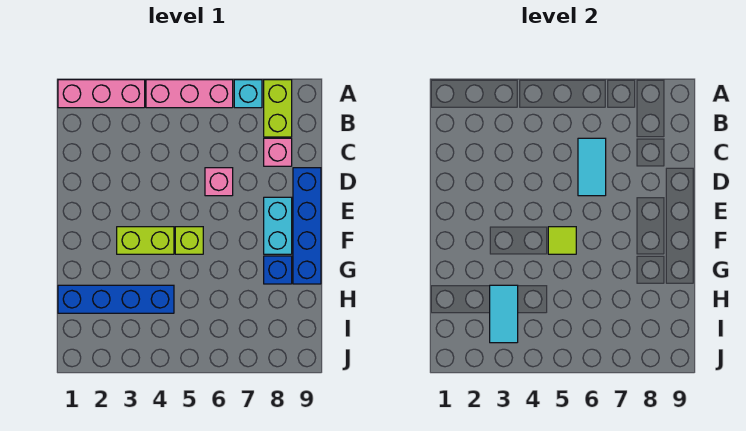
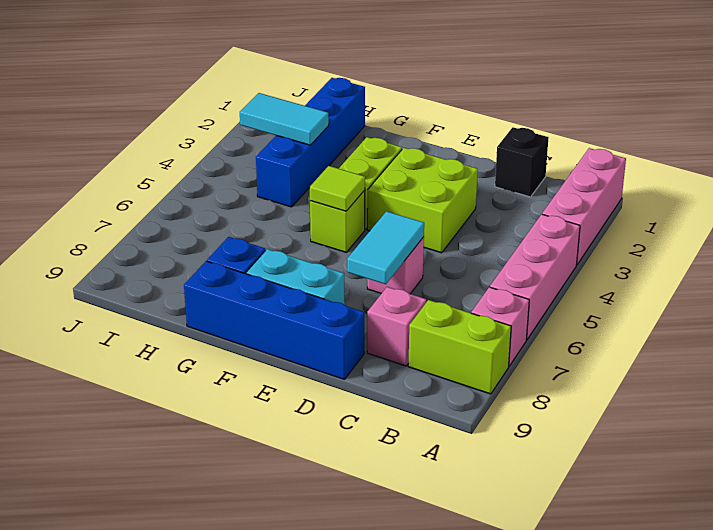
cyan brick A7 level 1 -> pink brick A7 level 1
none -> black brick C1 level 1
cyan tile C6:D6 level 2 -> cyan tile D6:D7 level 2
none -> lime brick D3:E4 level 1

